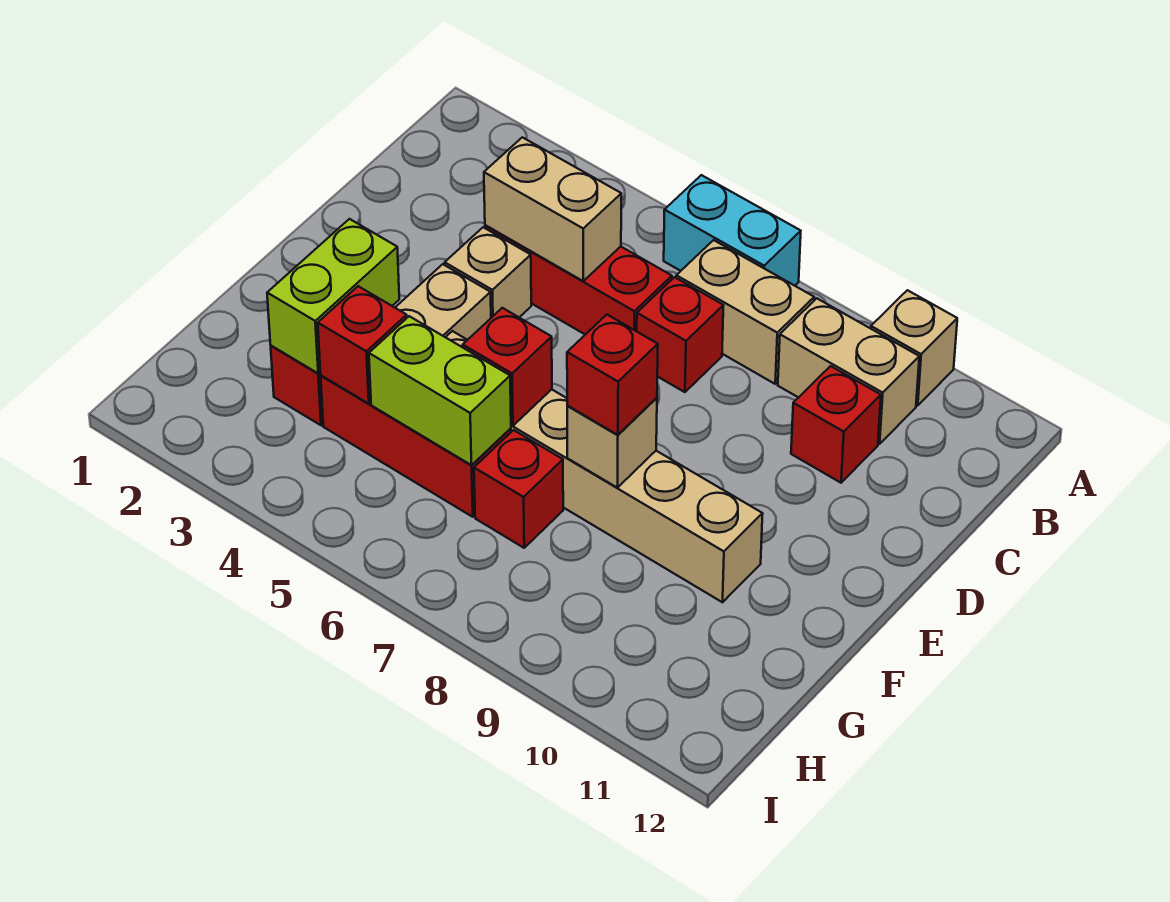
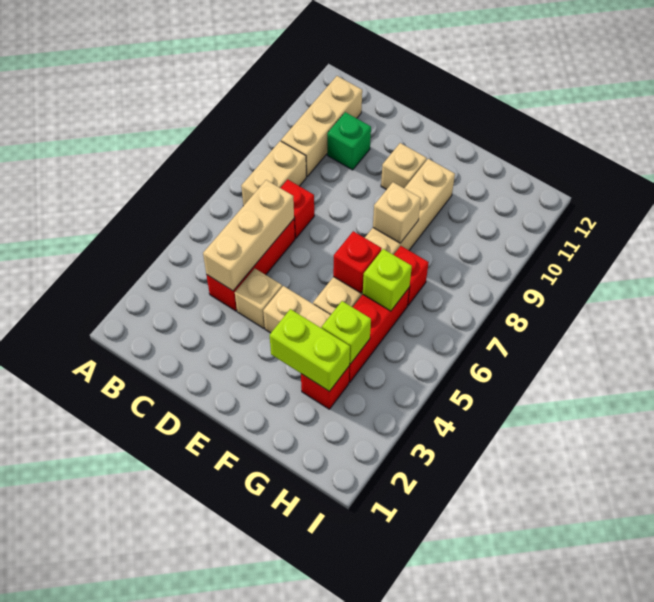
cyan brick A6:A7 level 1 -> none
tan brick A10 level 1 -> tan brick E10 level 1
tan brick B9:B10 level 1 -> tan brick B9:B11 level 1
tan brick C4:C5 level 2 -> tan brick C4:C6 level 2
red brick C10 level 1 -> green brick C10 level 1
red brick F8 level 3 -> none
red brick G4 level 2 -> lime brick G4 level 2
lime brick G5:G6 level 2 -> lime brick G6 level 2

